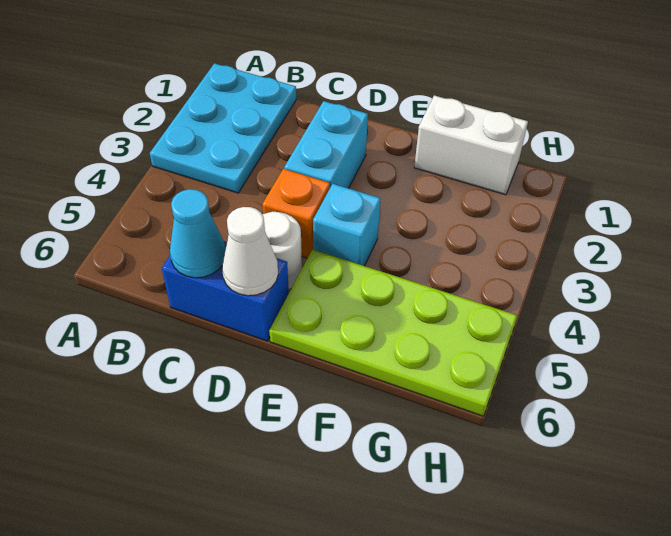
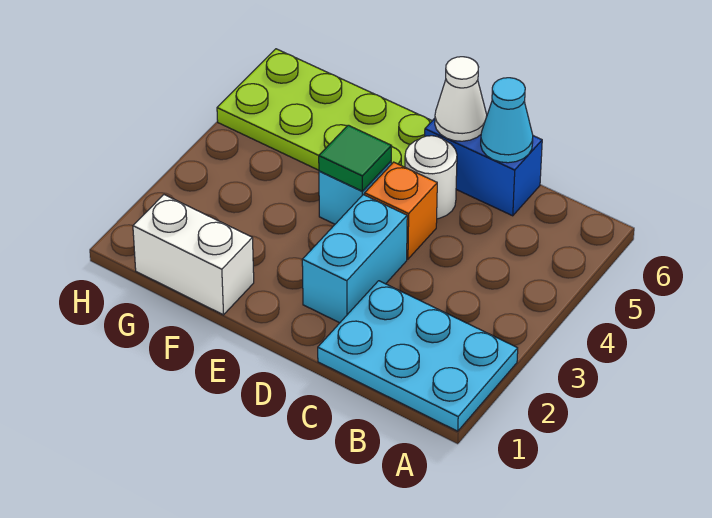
cyan plate A1:B3 level 1 -> cyan plate A1:C2 level 1
none -> green tile E4 level 2

